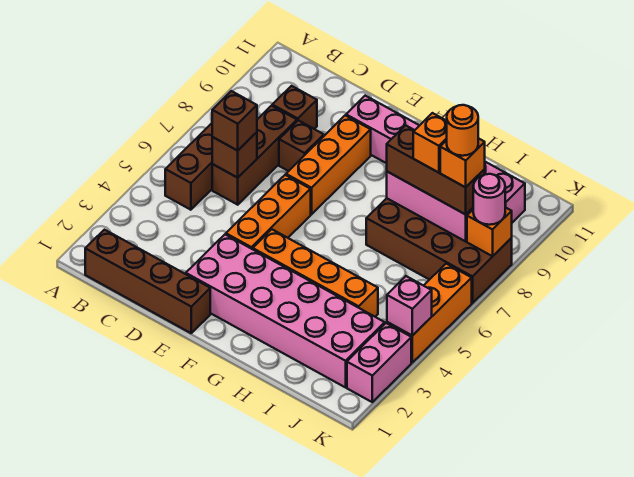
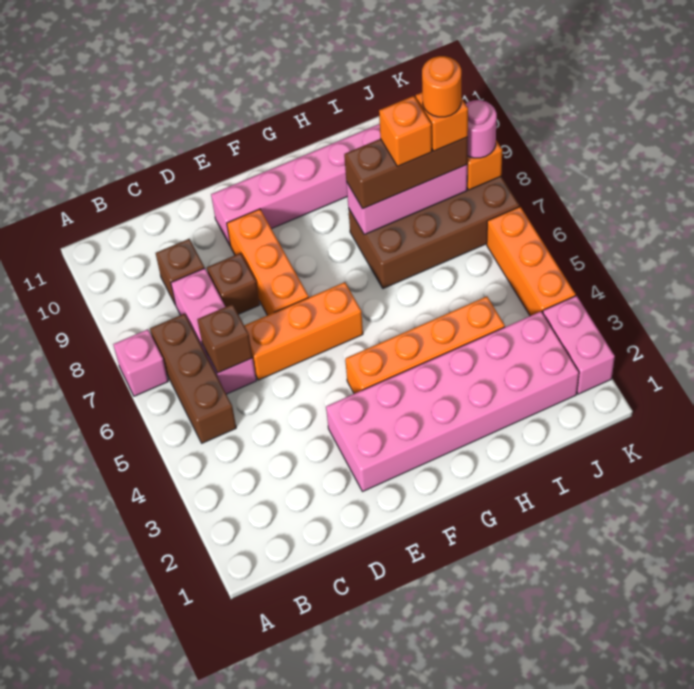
brown brick B1:E1 level 1 -> none
brown brick C6:C8 level 1 -> pink brick C6:C8 level 1
brown brick C6 level 3 -> none
orange brick E4:E6 level 1 -> orange brick D6:F6 level 1
pink brick K4 level 2 -> pink brick A7 level 1

